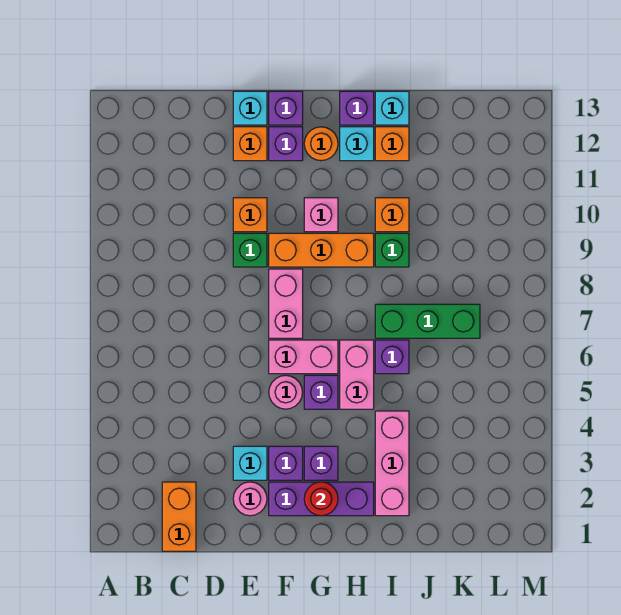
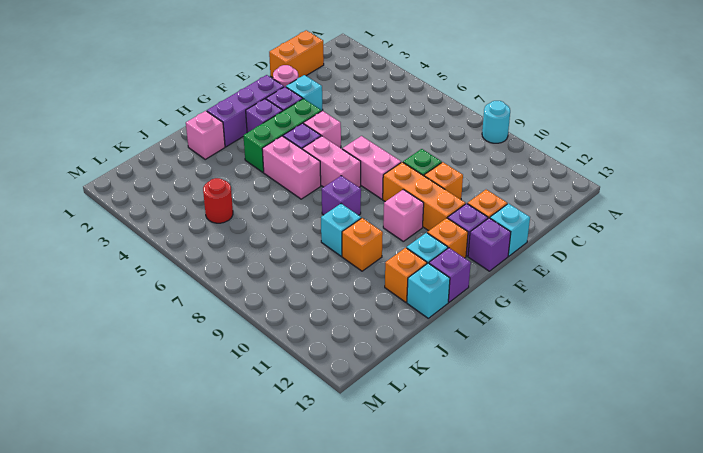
none -> cyan round brick A9 level 1
orange brick C1:C2 level 1 -> orange brick C1:D1 level 1
pink round brick F5 level 1 -> pink brick F5 level 1
pink brick F6:G6 level 1 -> pink brick G6:G7 level 1
orange brick F9:H9 level 1 -> orange brick F9:F11 level 1
red round brick G2 level 2 -> red round brick K5 level 1
orange round brick G12 level 1 -> orange brick G12 level 1
pink brick I2:I4 level 1 -> pink brick I2 level 1
purple brick I6 level 1 -> purple brick H8 level 1
green brick I7:K7 level 1 -> green brick F4:H4 level 1
green brick I9 level 1 -> cyan brick I9 level 1

